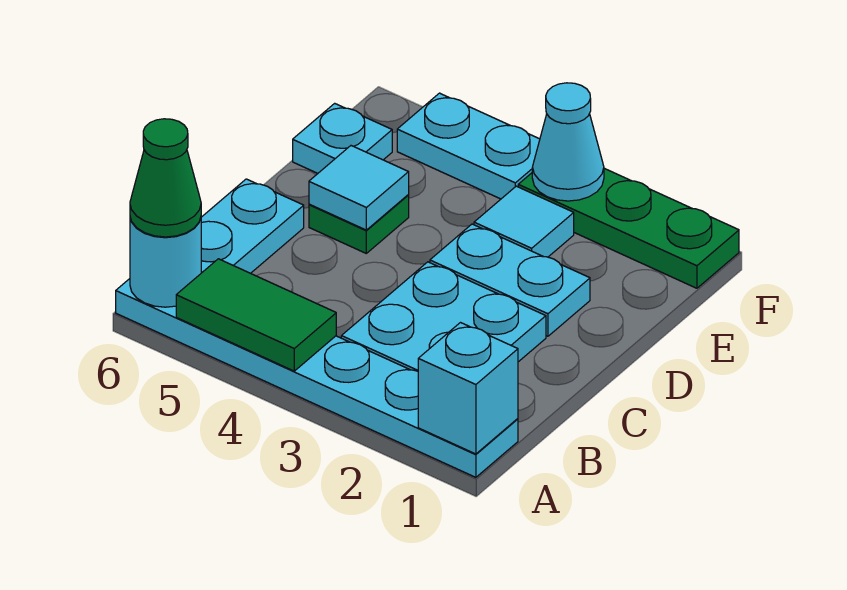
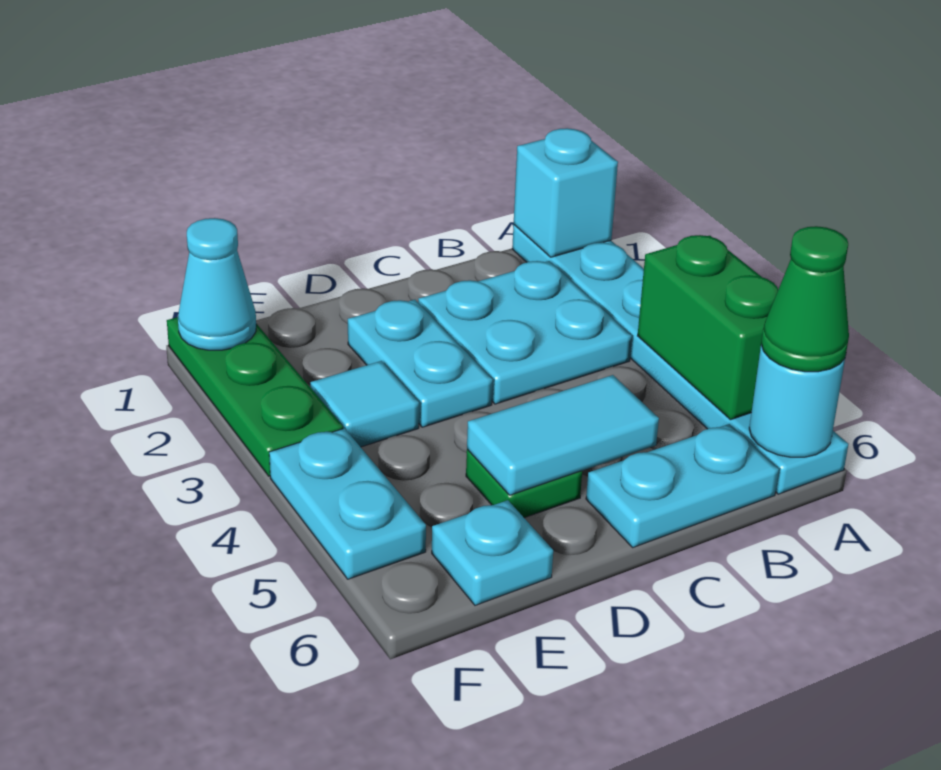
green tile A4:A5 level 2 -> green brick A4:A5 level 2
cyan tile D5 level 2 -> cyan tile C5:D5 level 2
cyan cone F3 level 2 -> cyan cone F1 level 2

